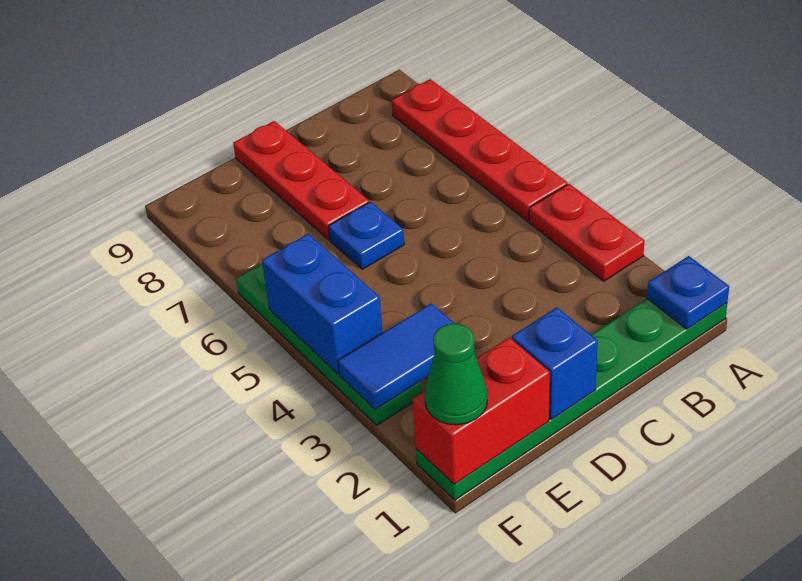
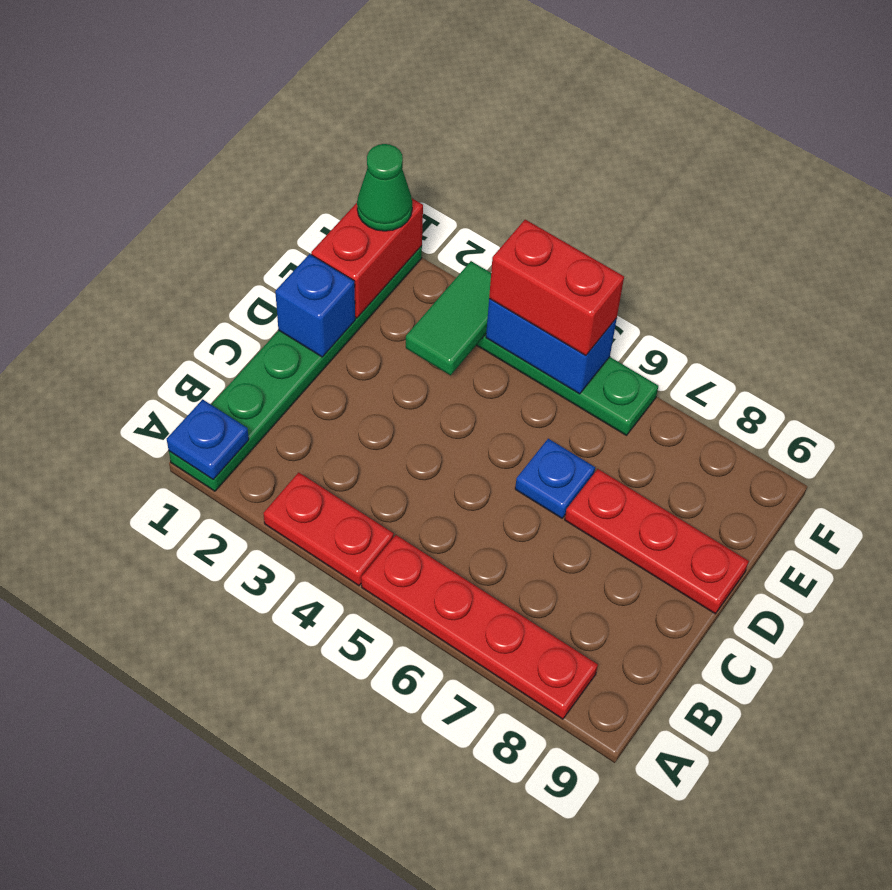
blue tile E3:F3 level 2 -> green tile E3:F3 level 2
none -> red brick F4:F5 level 3

